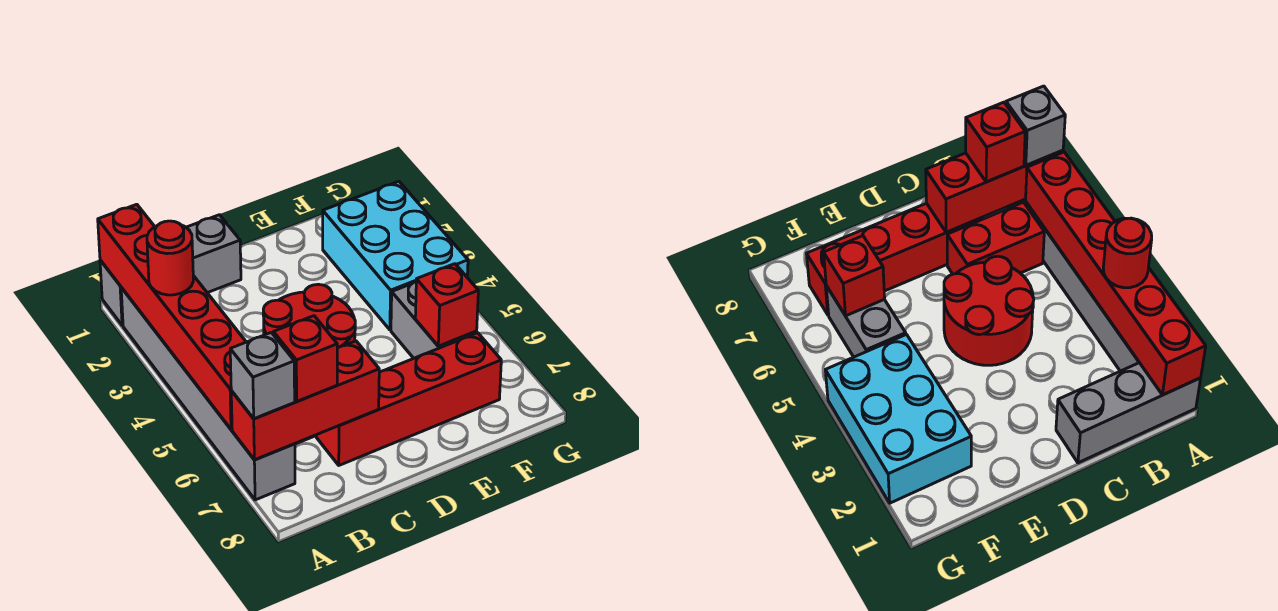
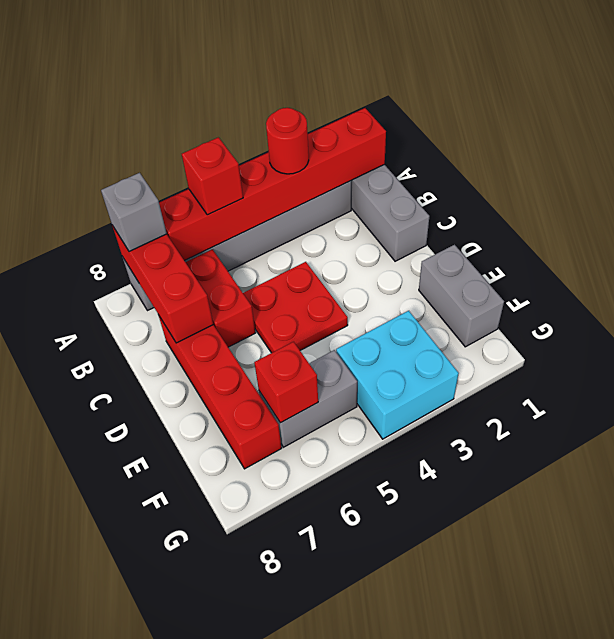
red brick B7 level 3 -> red brick A5 level 3
red round brick C4:D5 level 1 -> red plate C4:D5 level 1
none -> grey brick E1:F1 level 1
cyan brick F2:G4 level 1 -> cyan brick F3:G4 level 1

